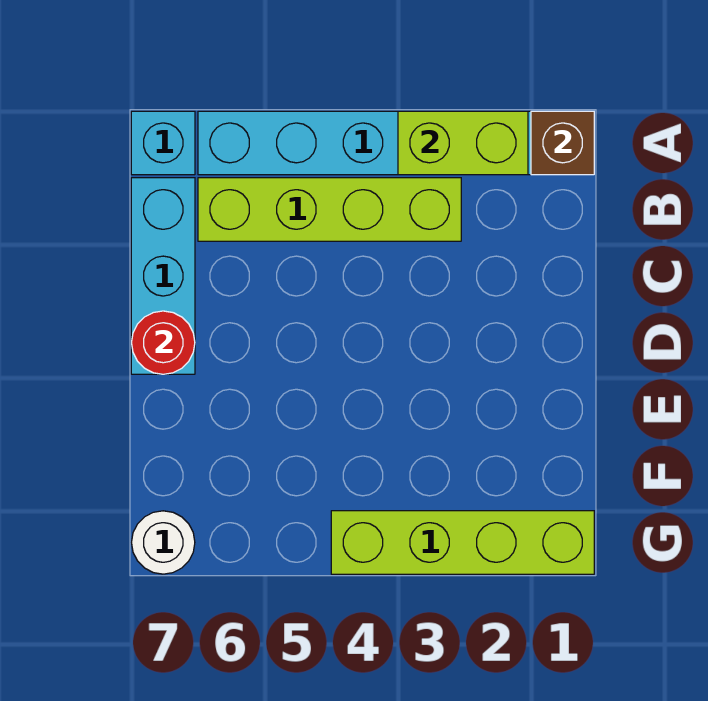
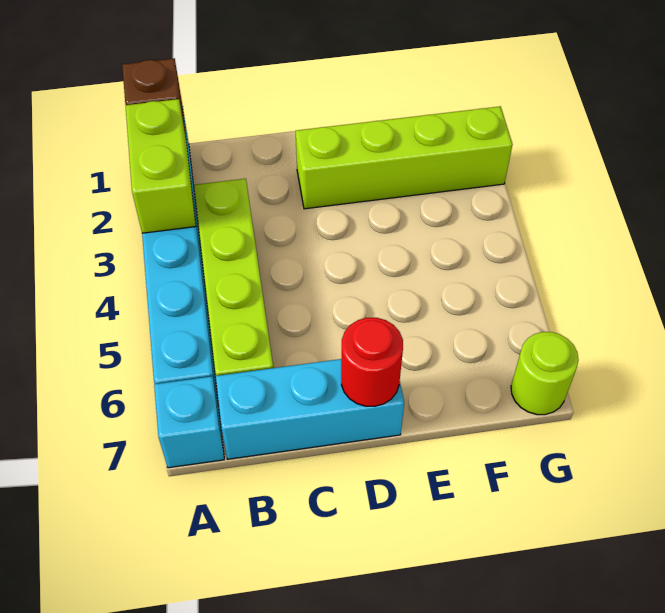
lime brick G1:G4 level 1 -> lime brick D2:G2 level 1
white round brick G7 level 1 -> lime round brick G7 level 1

